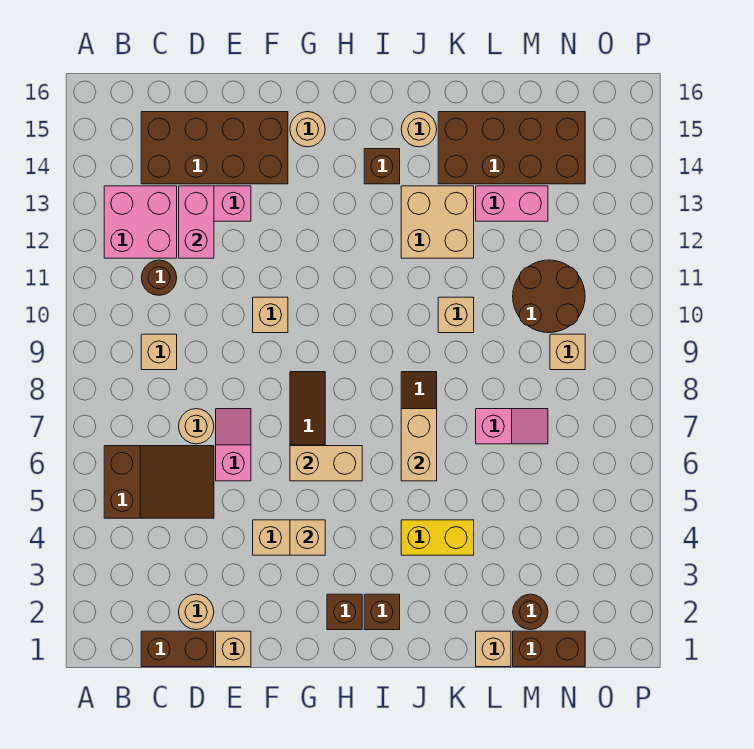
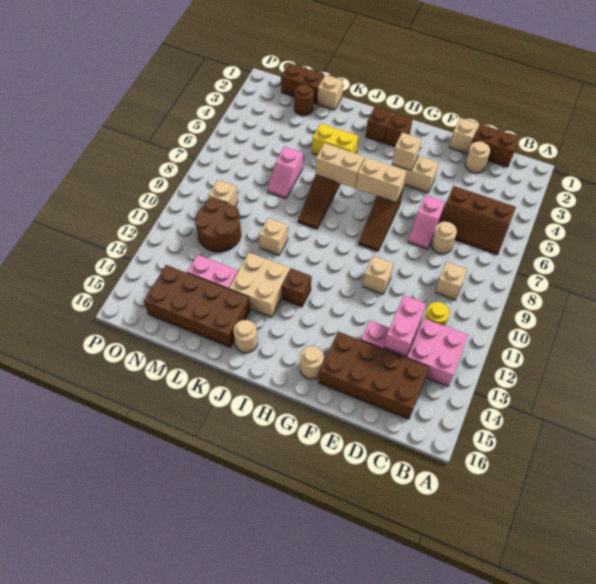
brown slope B5:D6 level 1 top B -> brown slope B5:D6 level 1 top 5
brown round brick C11 level 1 -> yellow round brick C11 level 1
brown brick I14 level 1 -> brown brick I12 level 1
tan brick J6:J7 level 2 -> tan brick I6:J6 level 2
pink slope L7:M7 level 1 top L -> pink slope L6:L7 level 1 top 6

